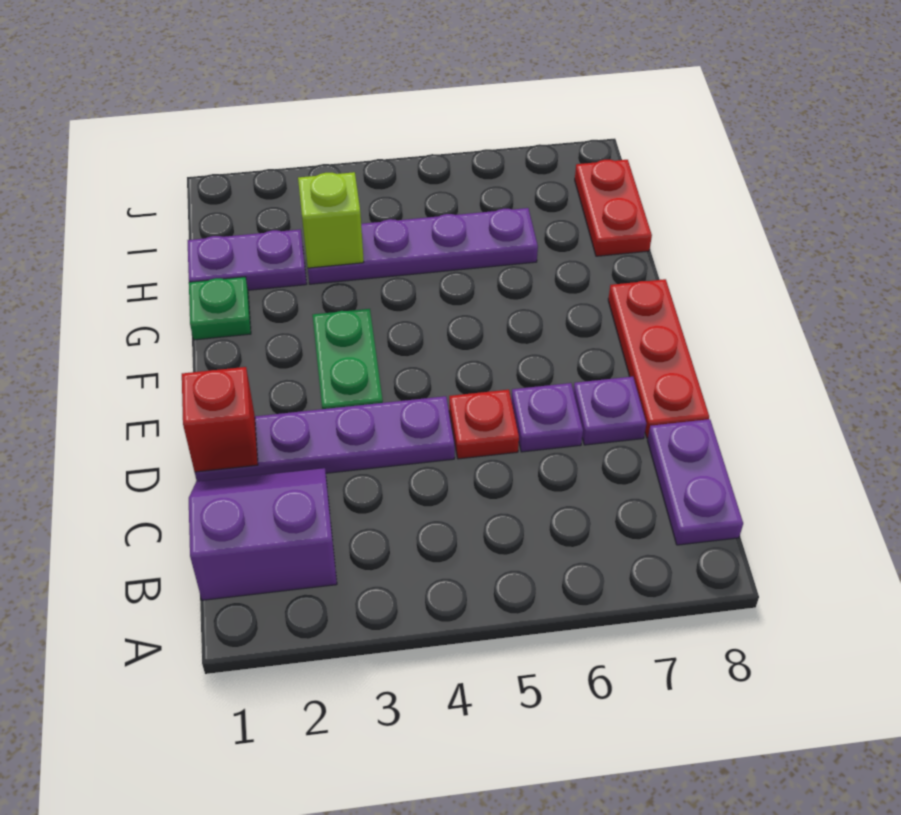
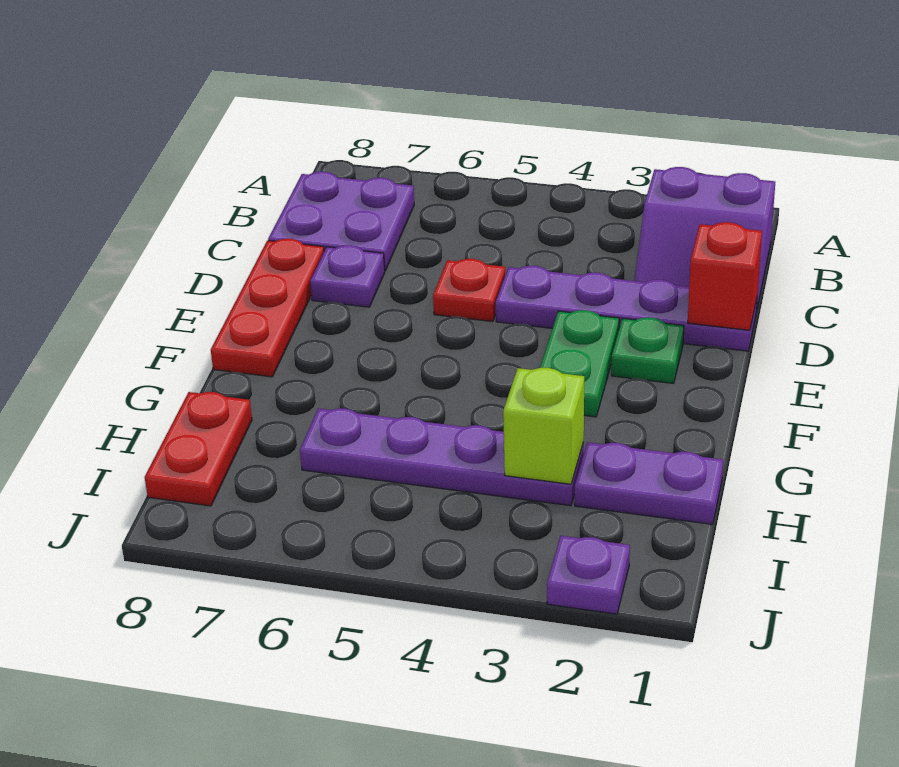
purple plate B8:C8 level 1 -> purple plate B7:C8 level 1
purple plate D6 level 1 -> purple plate J2 level 1
green plate G1 level 1 -> green plate E2 level 1

